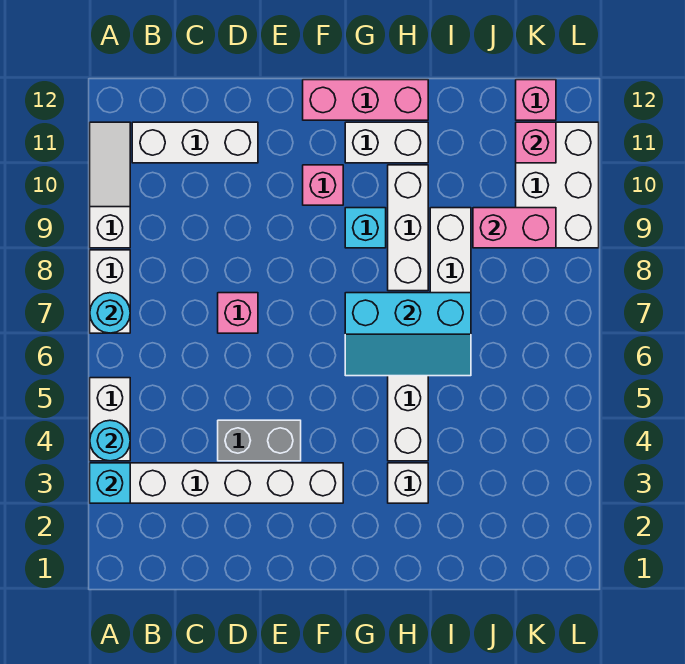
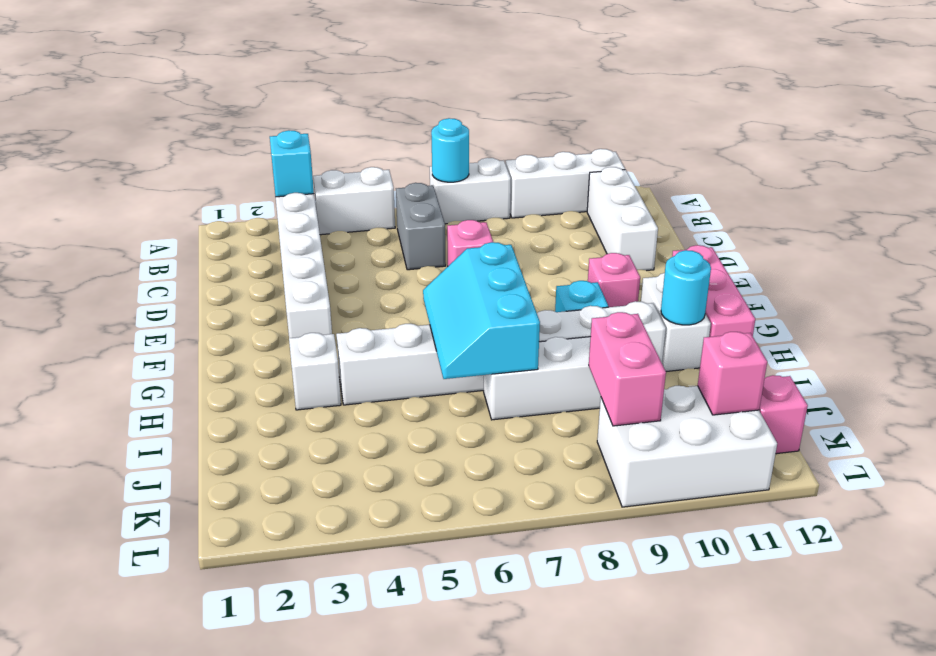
cyan round brick A4 level 2 -> cyan round brick H11 level 2
white slope A9:A11 level 1 top 9 -> white brick A9:A11 level 1
grey brick D4:E4 level 1 -> grey brick B6:C6 level 1

